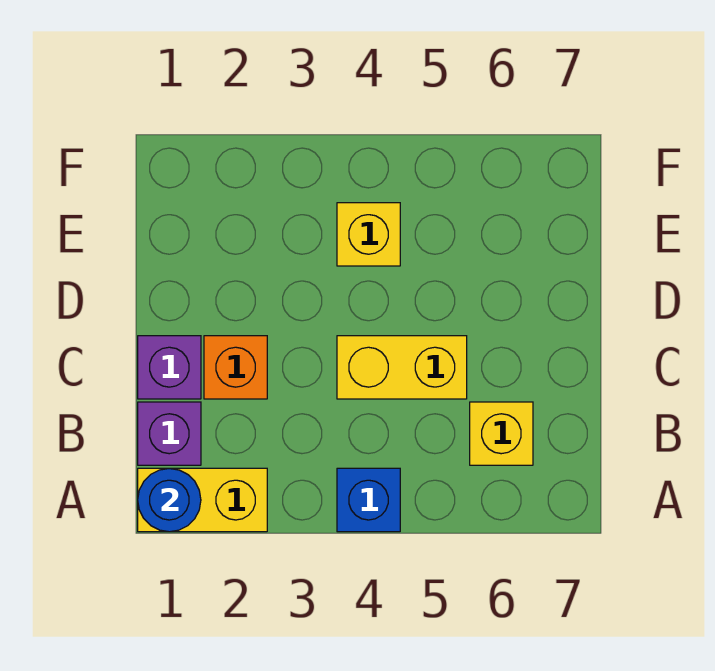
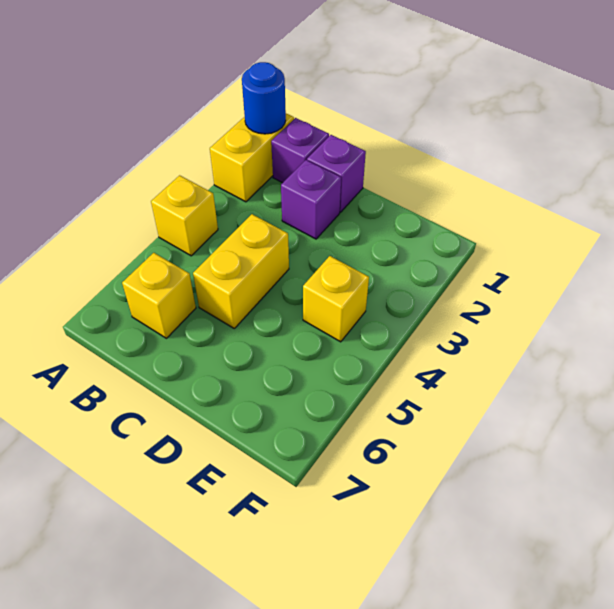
blue brick A4 level 1 -> yellow brick A4 level 1
orange brick C2 level 1 -> purple brick C2 level 1

